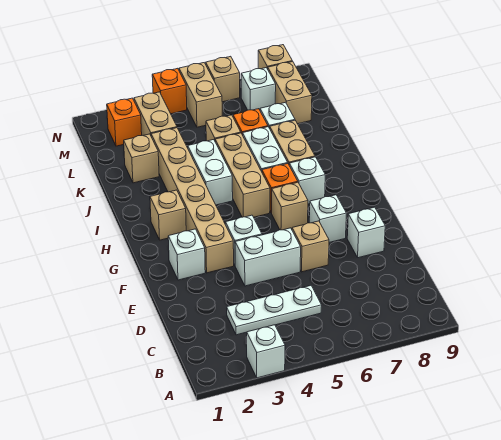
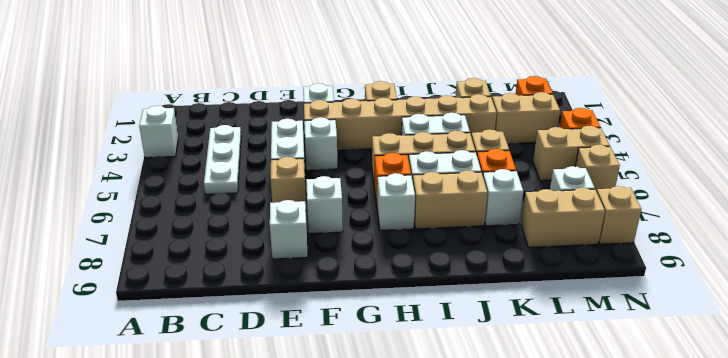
tan brick G6 level 1 -> none

